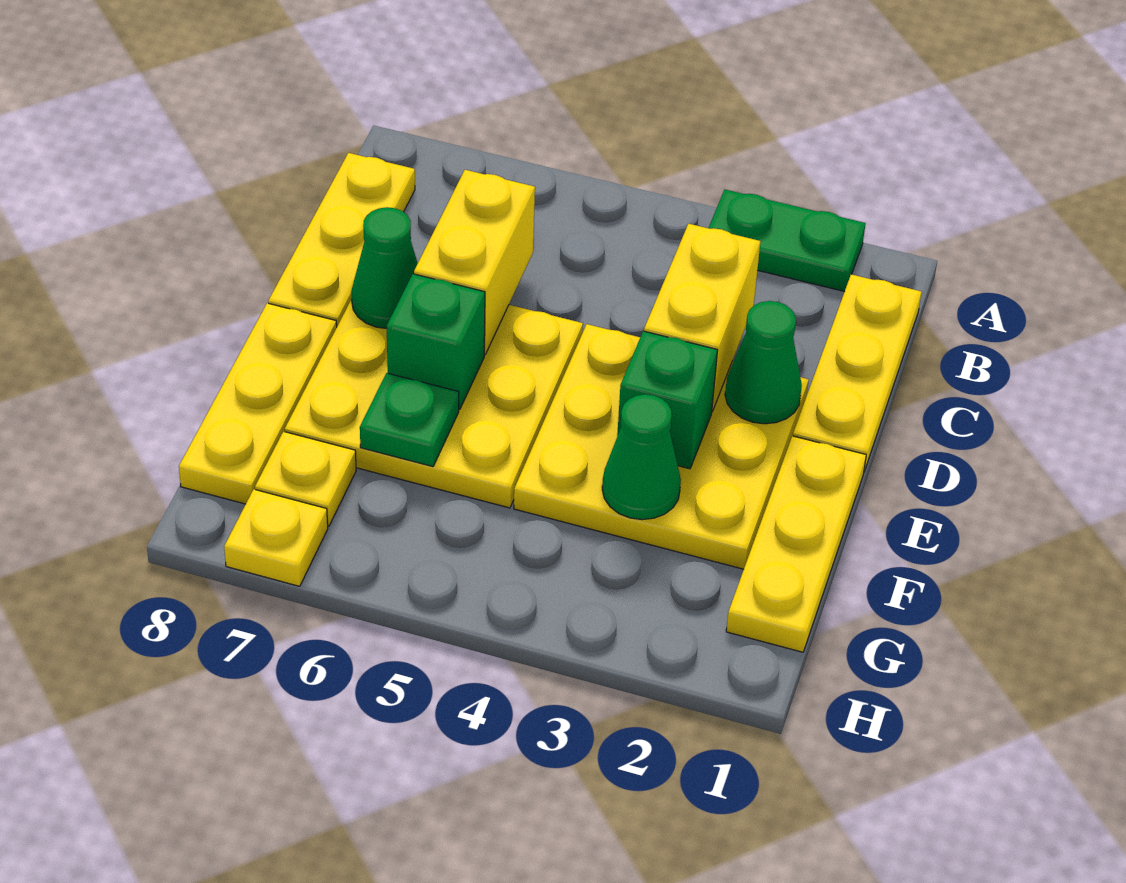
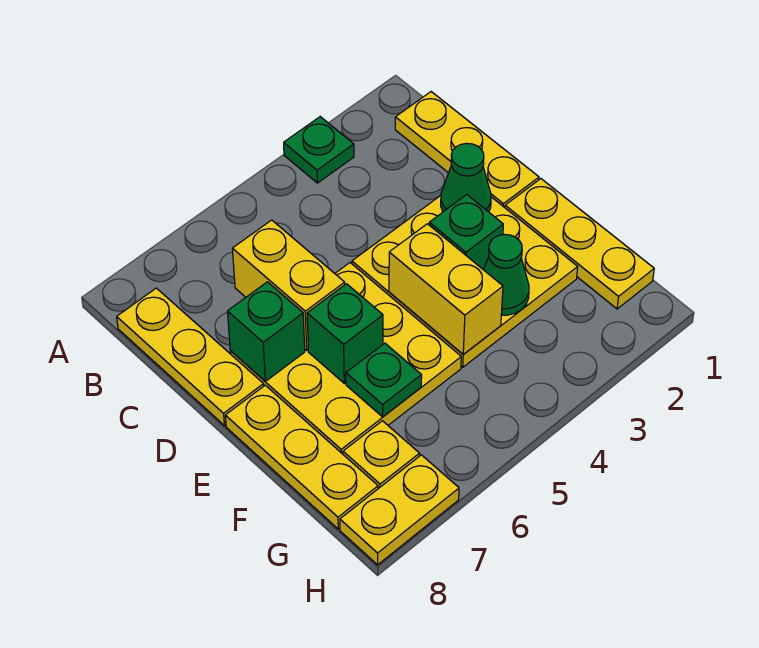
green plate A2:A3 level 1 -> green plate A3 level 1
yellow brick C3:D3 level 2 -> yellow brick E4:F4 level 2
green cone D7 level 2 -> green brick D7 level 2
yellow plate H7 level 1 -> yellow plate H7:H8 level 1

